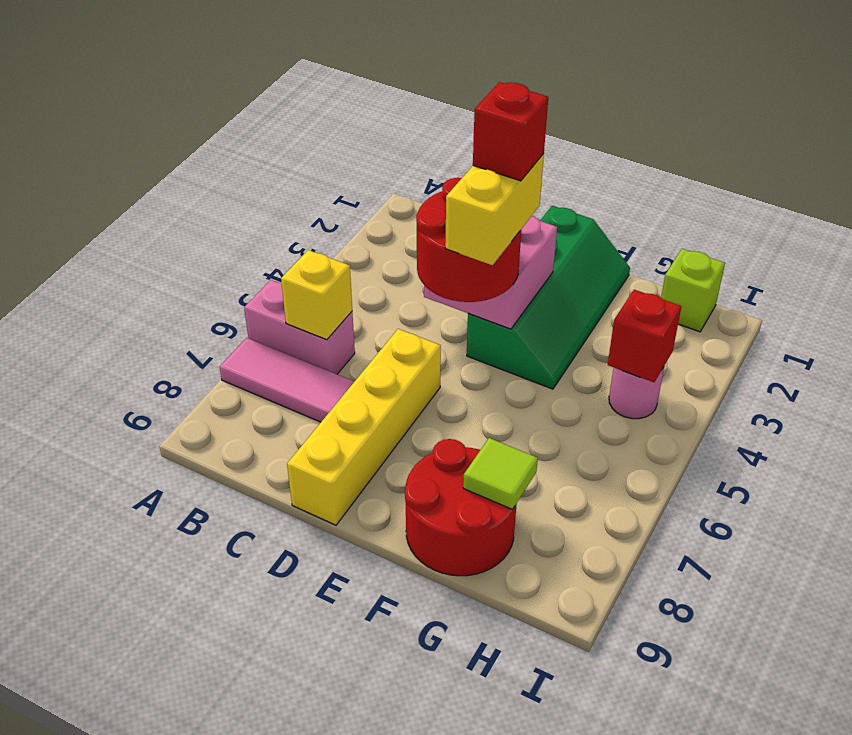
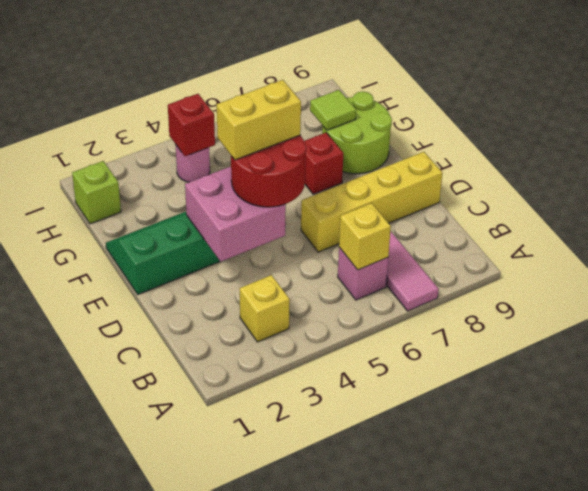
pink brick A6:B6 level 1 -> pink brick B6 level 1
none -> yellow brick B3 level 1
red brick E4 level 5 -> red brick F7 level 1
red round brick F8:G9 level 1 -> lime round brick F8:G9 level 1

